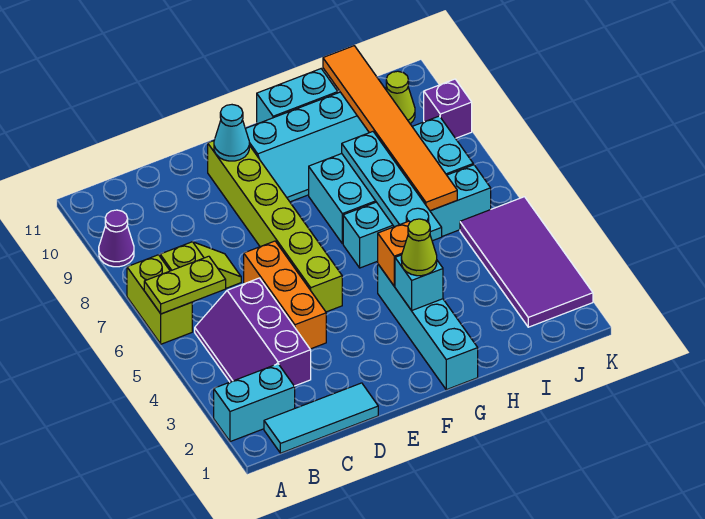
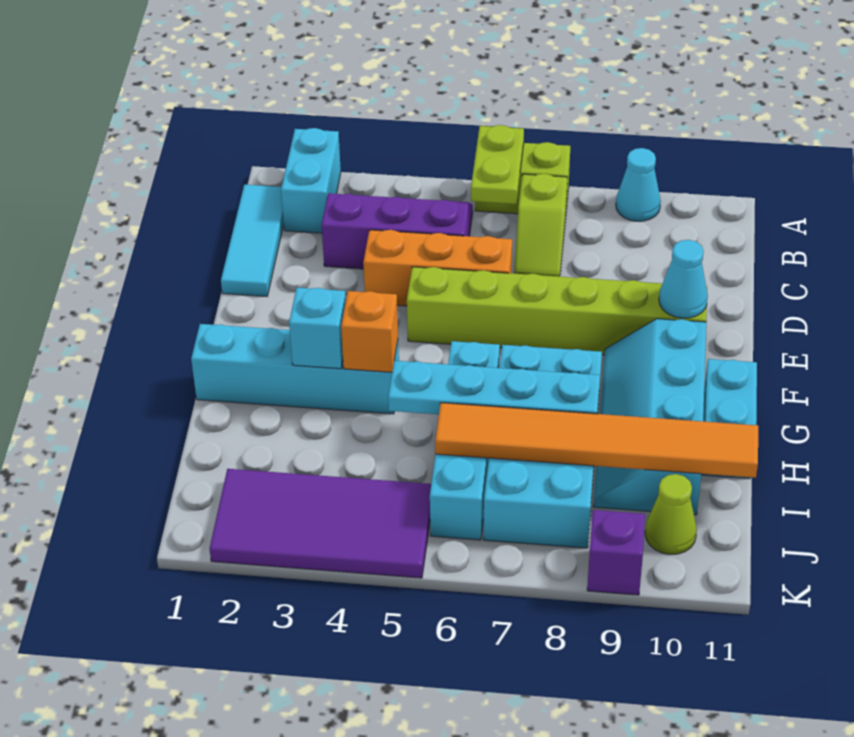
purple cone A9 level 1 -> cyan cone A9 level 1
lime cone G3 level 3 -> none

